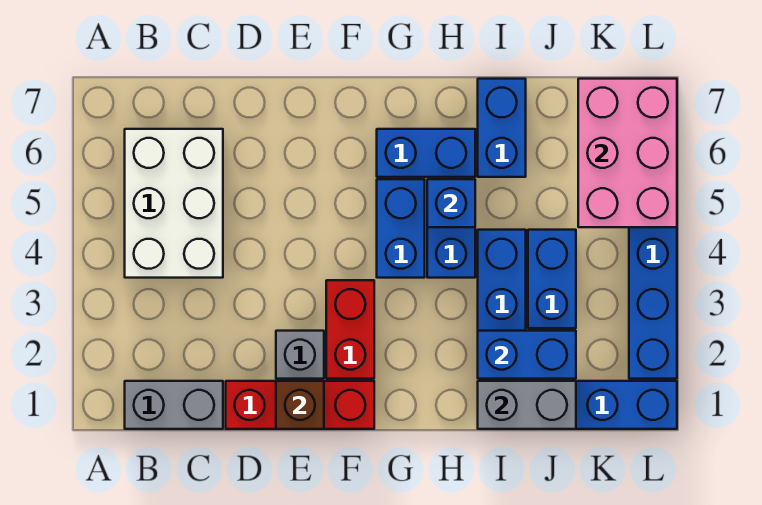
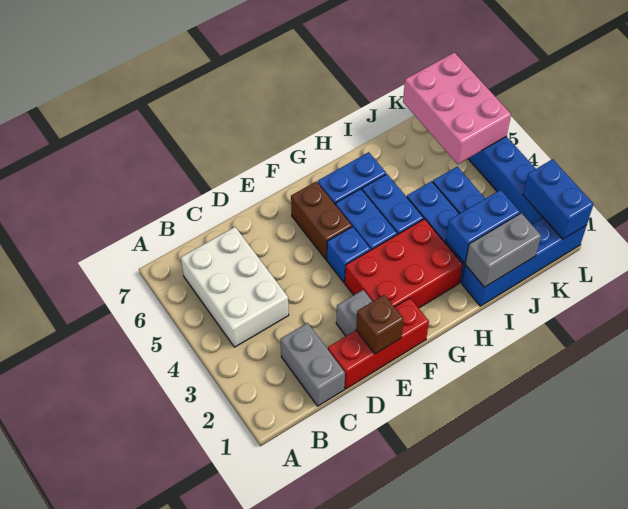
grey brick B1:C1 level 1 -> grey brick C1:C2 level 1
red brick F2:F3 level 1 -> red brick F2:H3 level 1
none -> brown brick F5:F6 level 1
blue brick H5 level 2 -> blue brick F4 level 1
blue brick I6:I7 level 1 -> blue brick L1:L2 level 2

